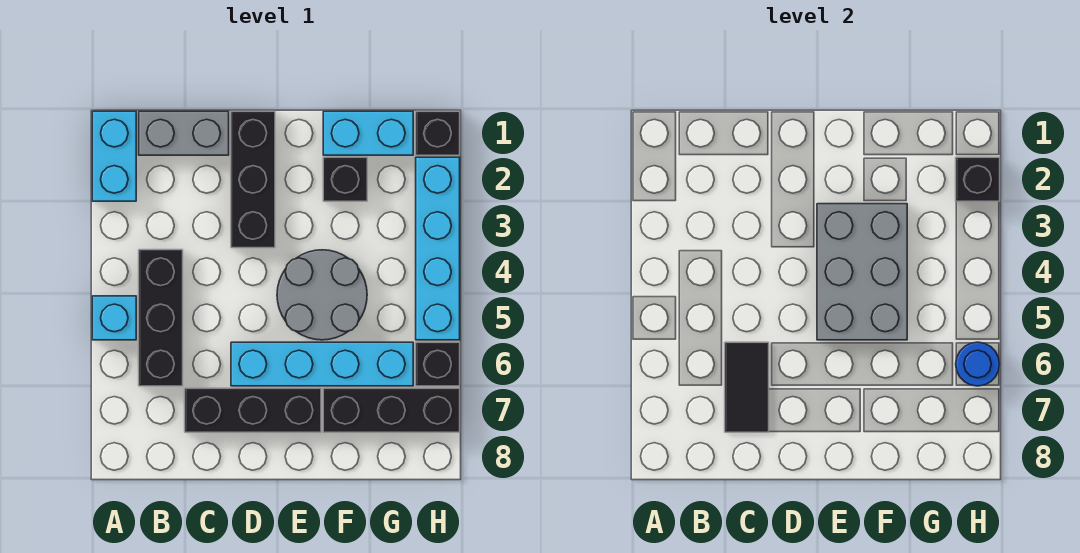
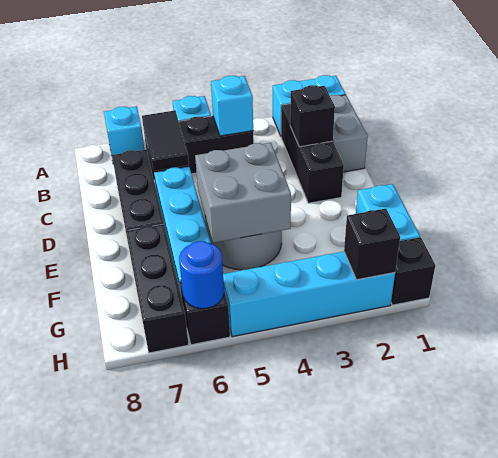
none -> cyan brick A7 level 1
none -> cyan brick B4 level 2
black tile C6:C7 level 2 -> black tile B6:C6 level 2
black brick D1:D3 level 1 -> black brick B2:D2 level 1
grey brick E3:F5 level 2 -> grey brick E4:F5 level 2
black brick F2 level 1 -> black brick C2 level 2

